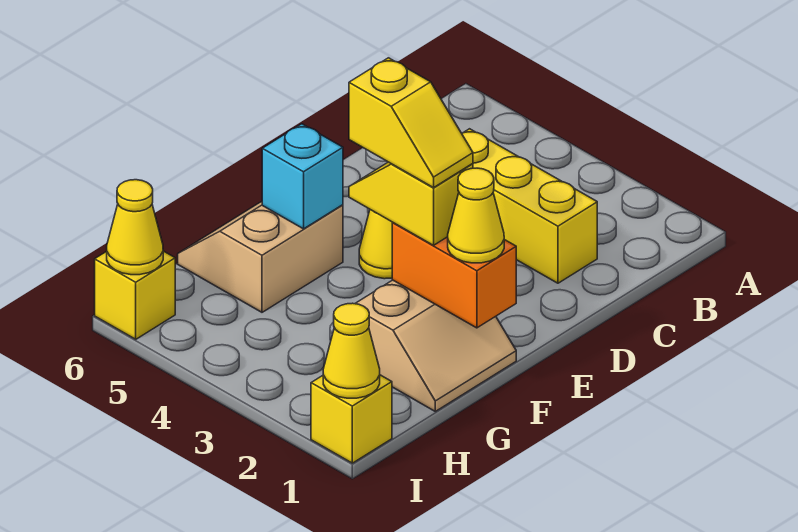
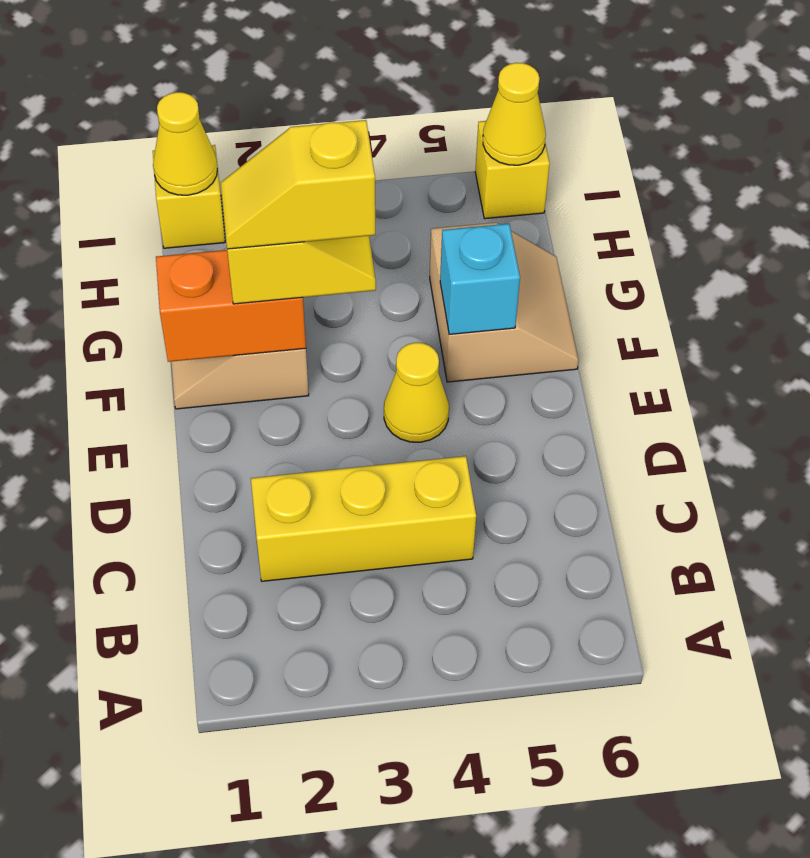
yellow cone F1 level 3 -> none

